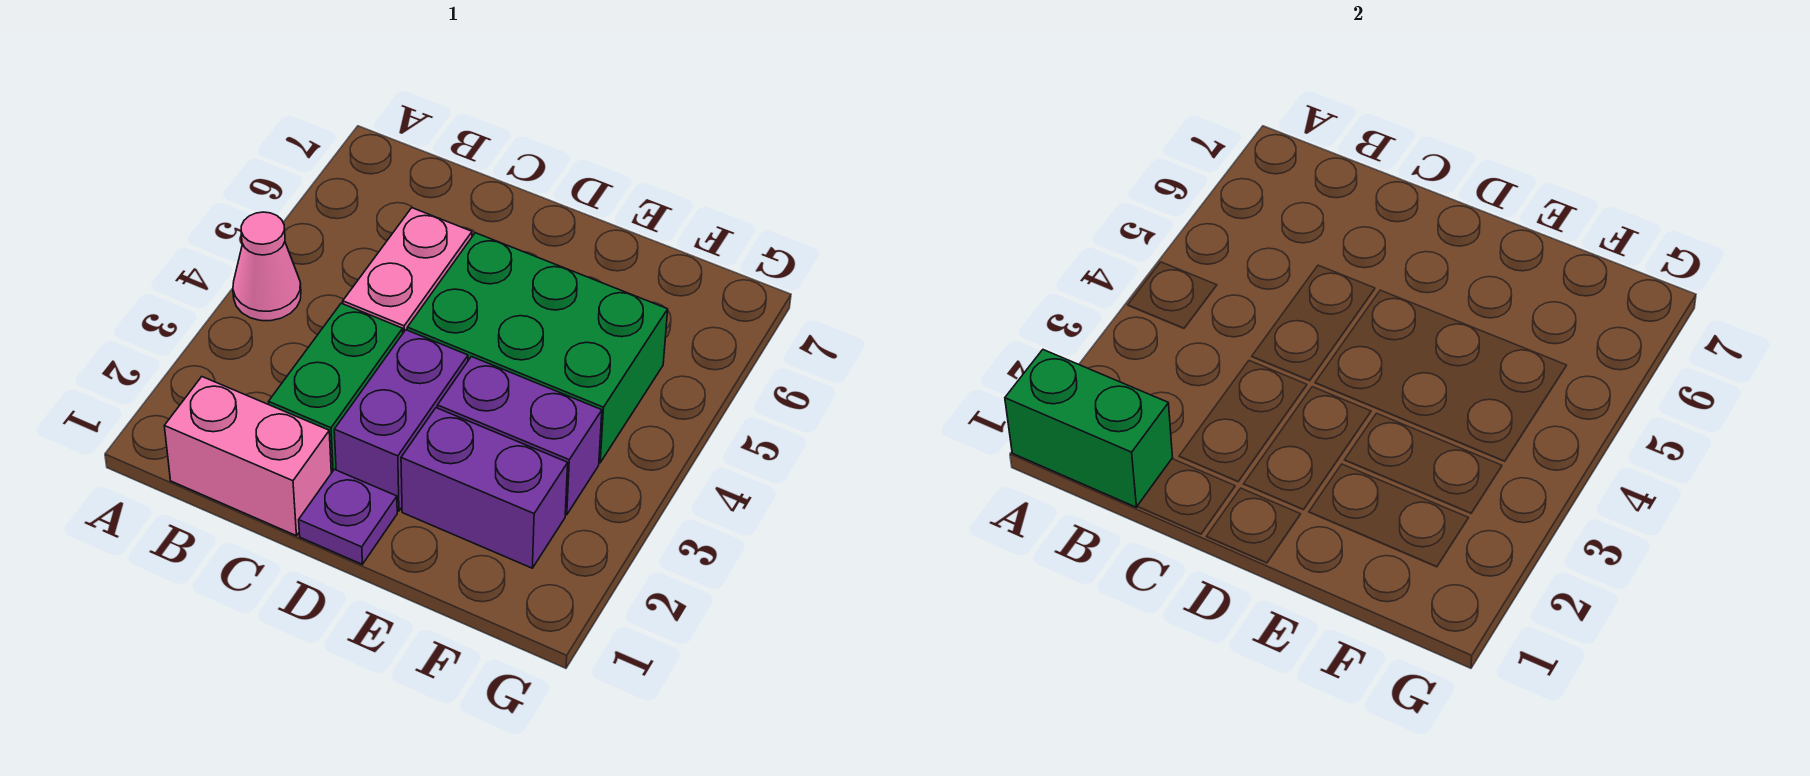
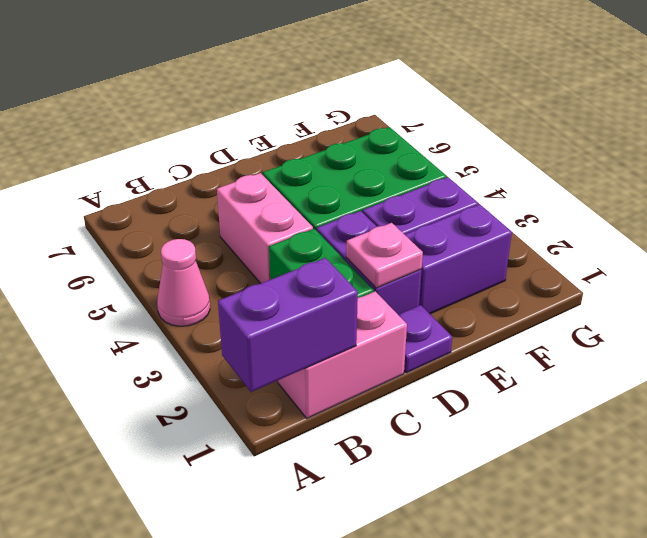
green brick A1:B1 level 2 -> purple brick A1:B1 level 2
none -> pink plate D2 level 2

